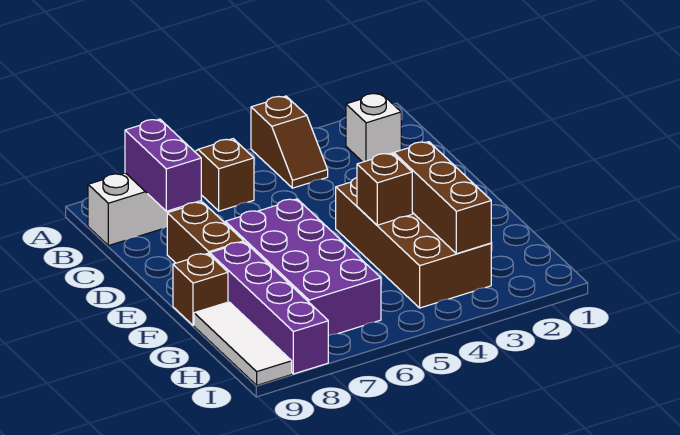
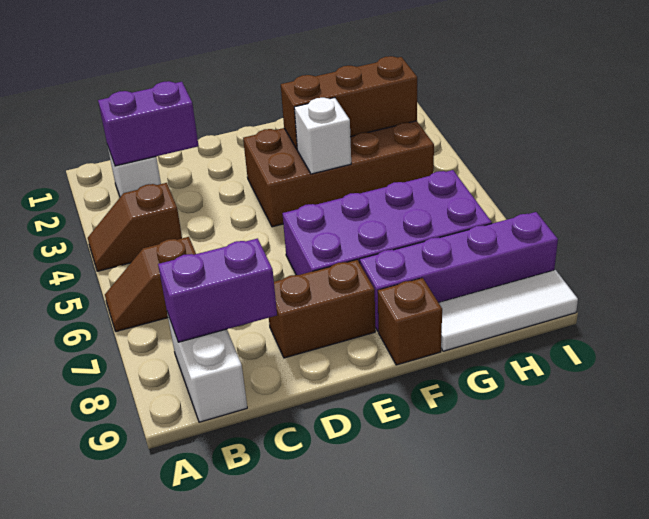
brown slope A4:B4 level 1 top A -> brown slope A4:B4 level 1 top B
none -> purple brick B2:C2 level 2
brown brick F4 level 2 -> white brick F4 level 2

